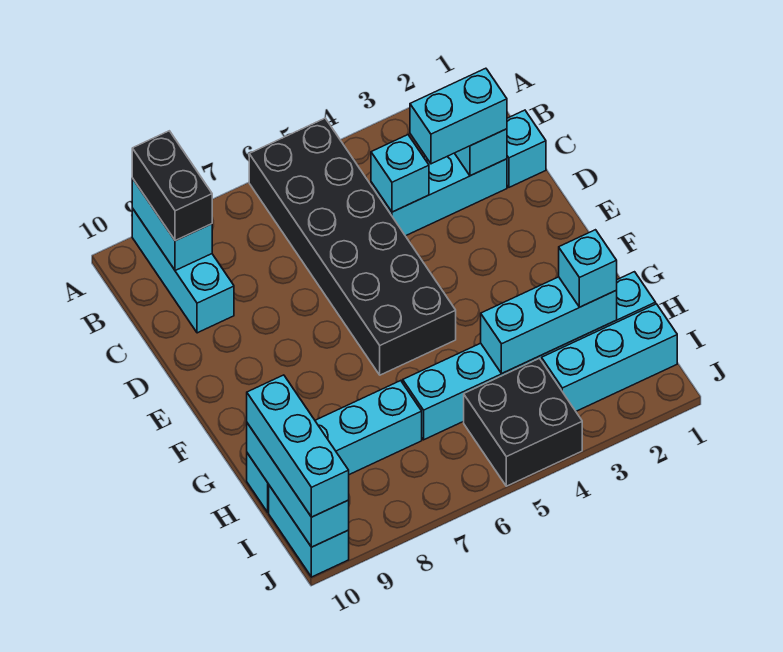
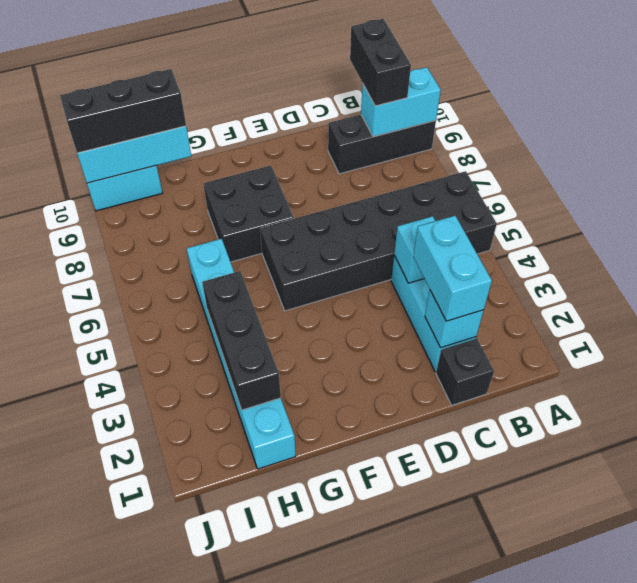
cyan brick A9:C9 level 1 -> black brick A9:C9 level 1
black brick A9:B9 level 3 -> black brick B9:B10 level 3
cyan brick C1 level 1 -> black brick C1 level 1
cyan brick H2:H4 level 2 -> black brick H2:H4 level 2
cyan brick H2 level 3 -> none
cyan brick H7:H10 level 1 -> none
cyan brick H10:J10 level 3 -> black brick H10:J10 level 3
cyan brick I1:I3 level 1 -> none
black brick I4:J5 level 1 -> black brick F7:G8 level 1

